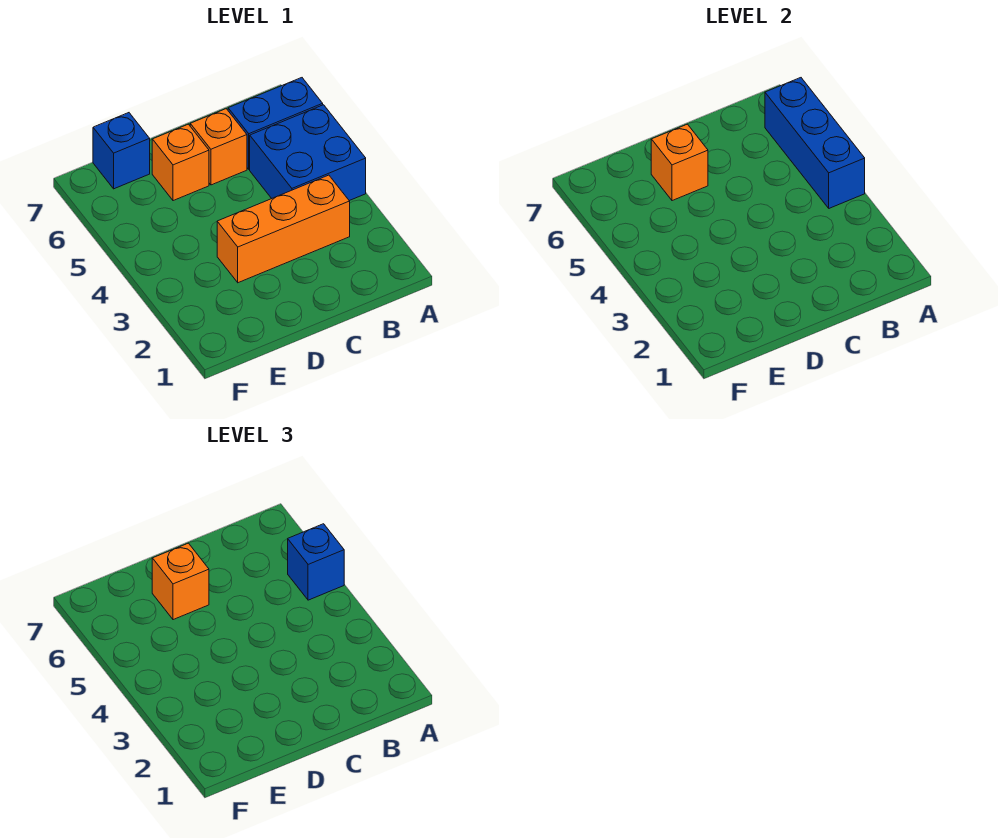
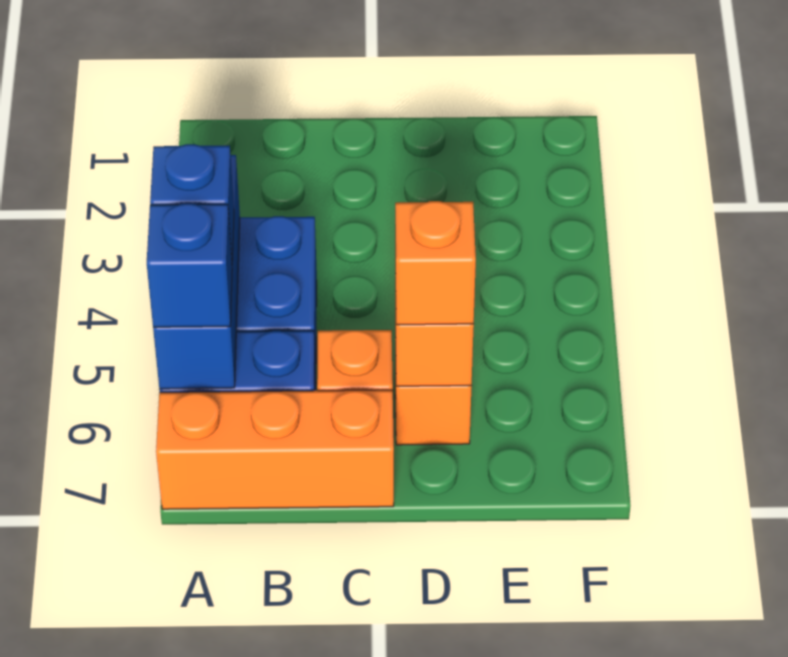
orange brick B3:D3 level 1 -> orange brick A7:C7 level 1
blue brick E7 level 1 -> blue brick A6 level 3

